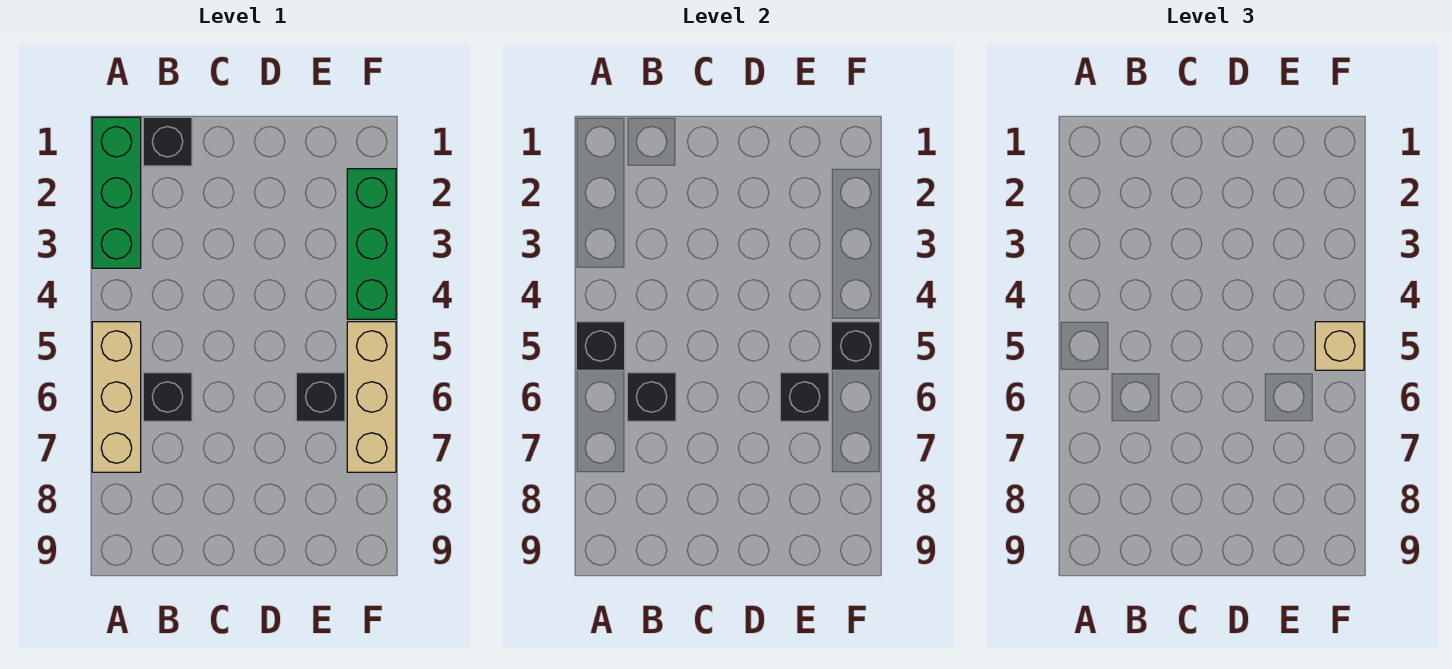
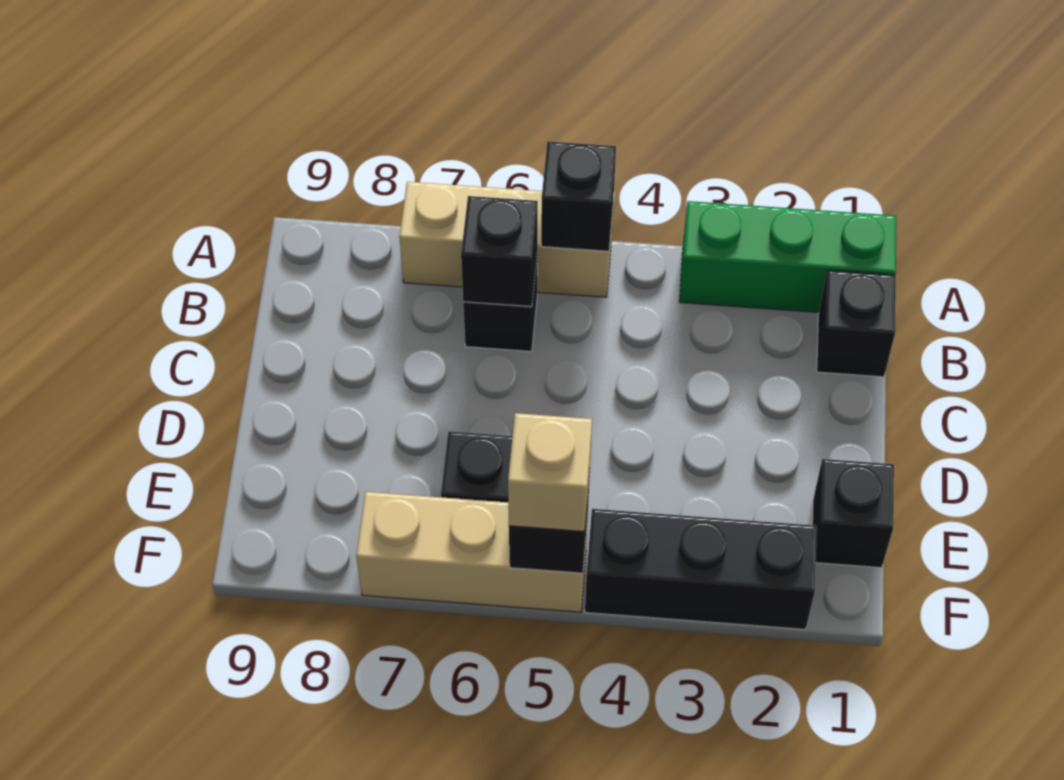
black brick E6 level 2 -> black brick E1 level 1
green brick F2:F4 level 1 -> black brick F2:F4 level 1

